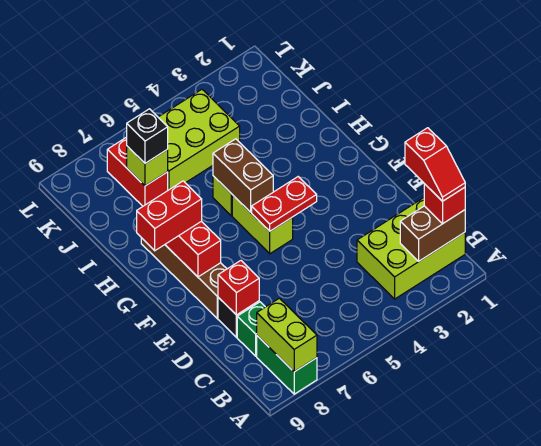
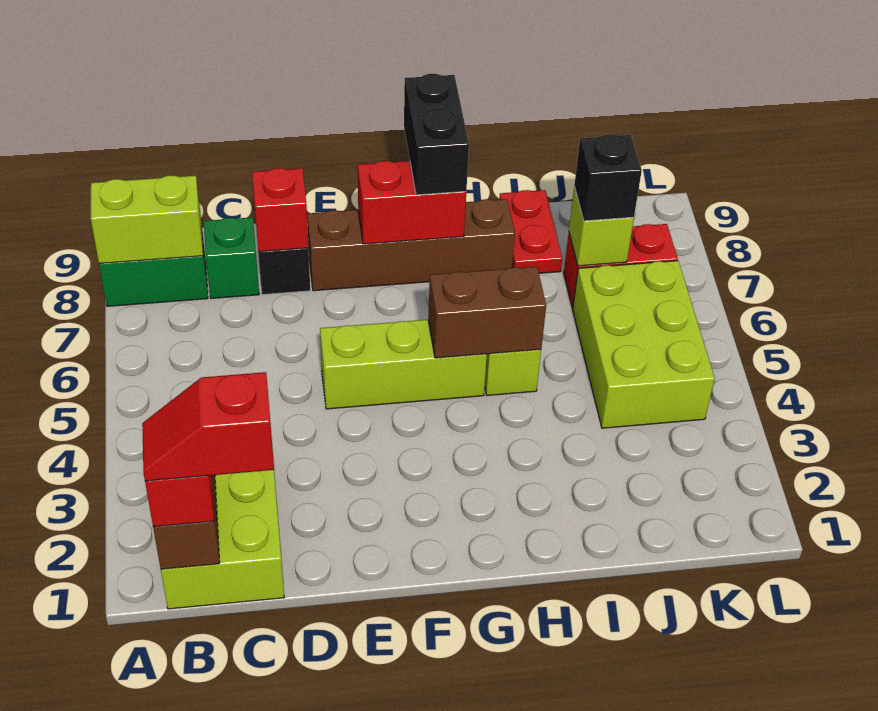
red plate F4:F5 level 2 -> red plate I8:I9 level 1
lime brick F5:G5 level 1 -> lime brick E5:G5 level 1
red brick G8:G9 level 3 -> black brick G8:G9 level 3

